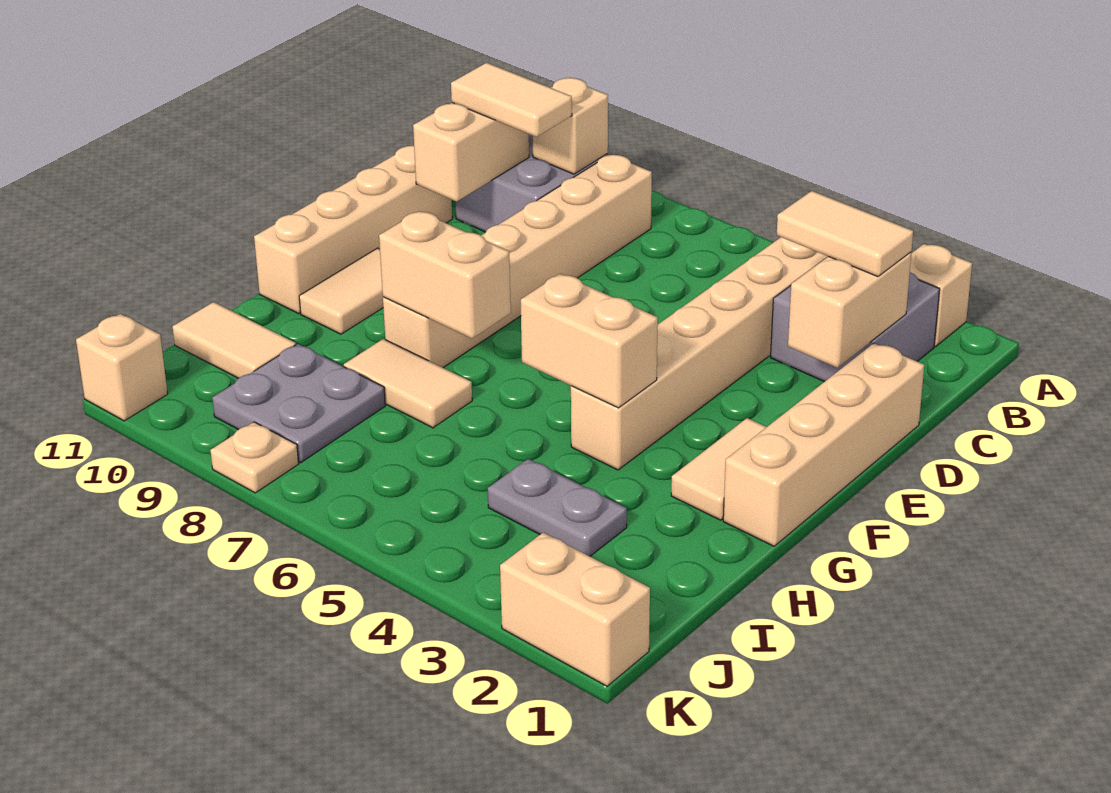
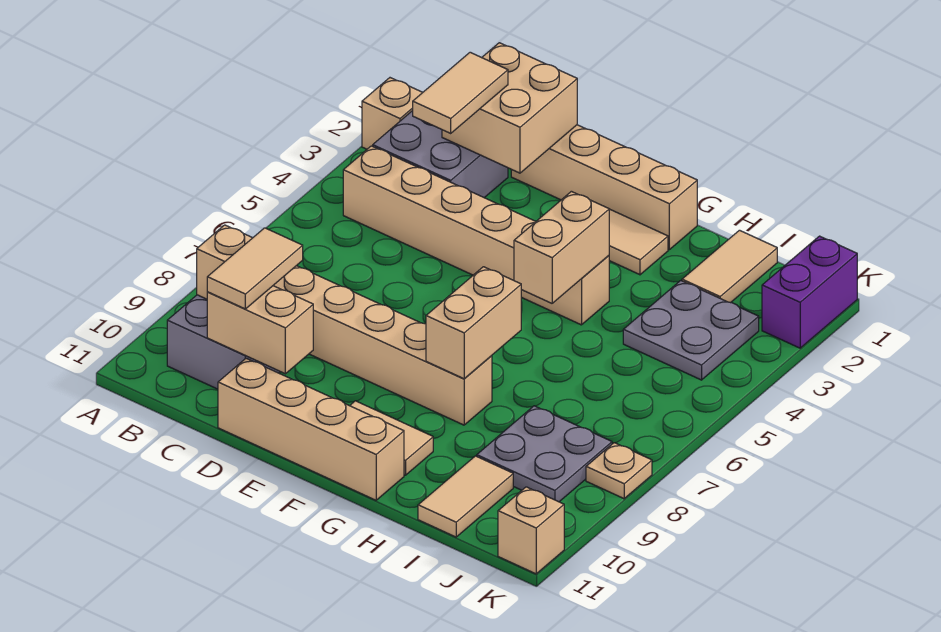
tan brick C2:D2 level 2 -> tan brick C1:D2 level 2
tan tile H7:H8 level 1 -> tan tile I1:I2 level 1
grey plate I3:I4 level 1 -> grey plate I3:J4 level 1
tan brick K1:K2 level 1 -> purple brick K1:K2 level 1

